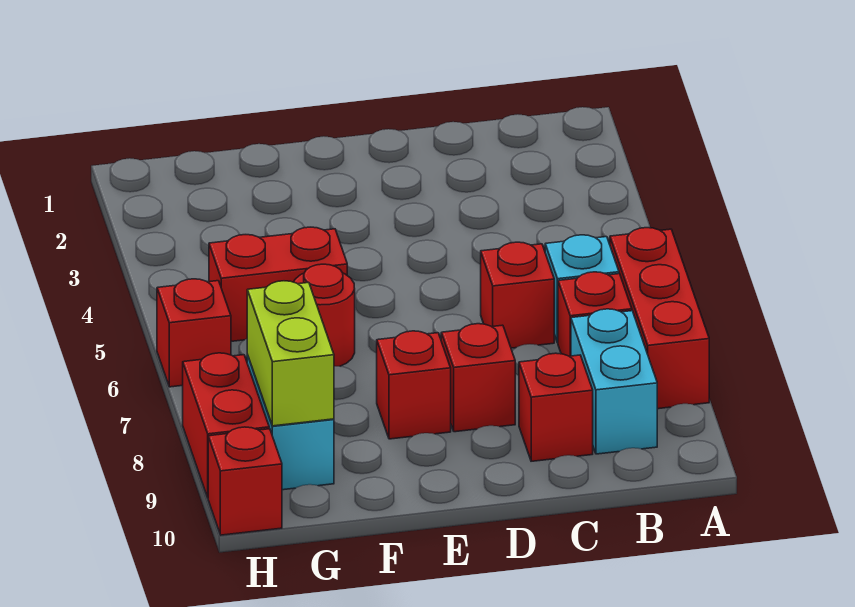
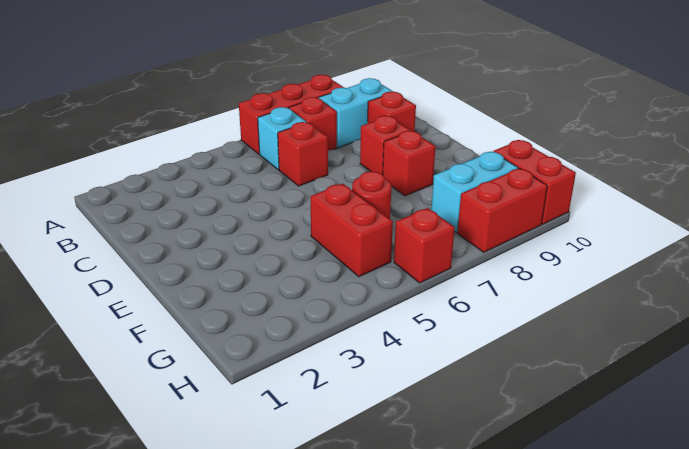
lime brick G8:G9 level 2 -> none
red brick H10 level 1 -> red brick G10:H10 level 1

